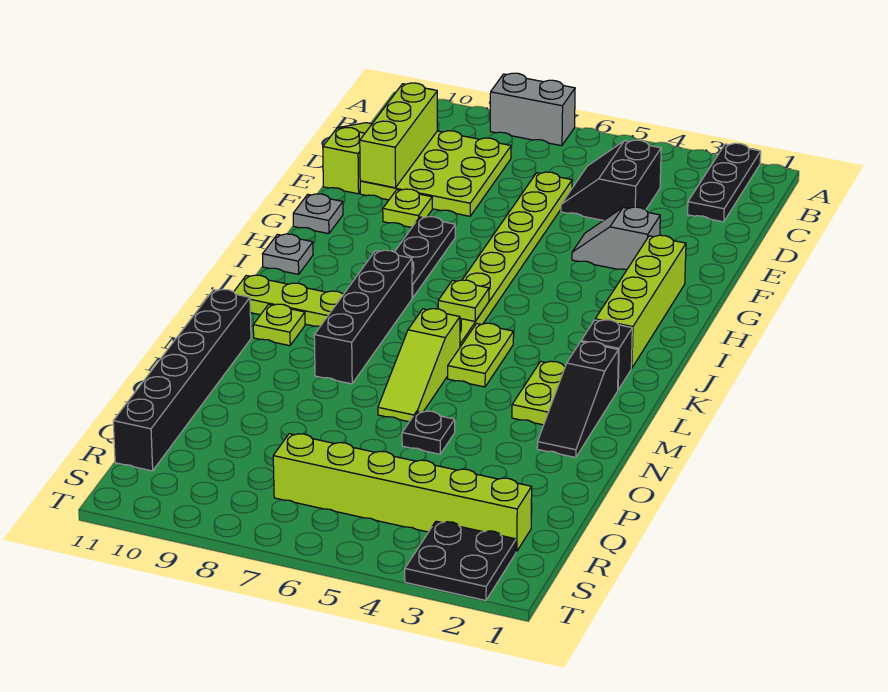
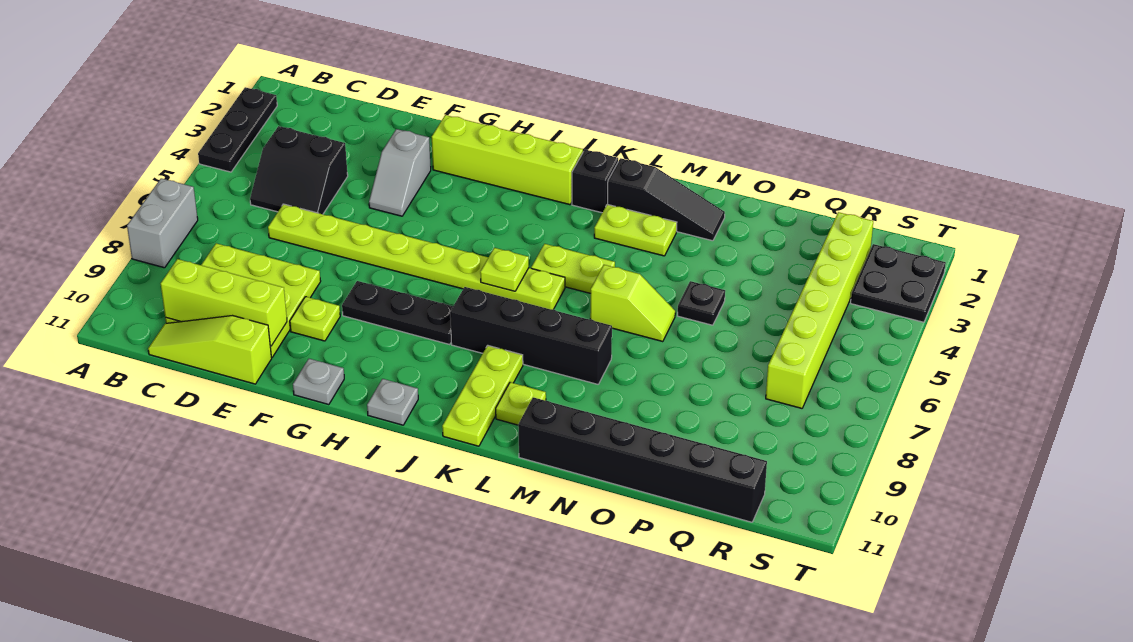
black plate A2:C2 level 1 -> black plate A2:A4 level 1
lime slope L6:N6 level 1 top L -> lime slope M6:N6 level 1 top M

